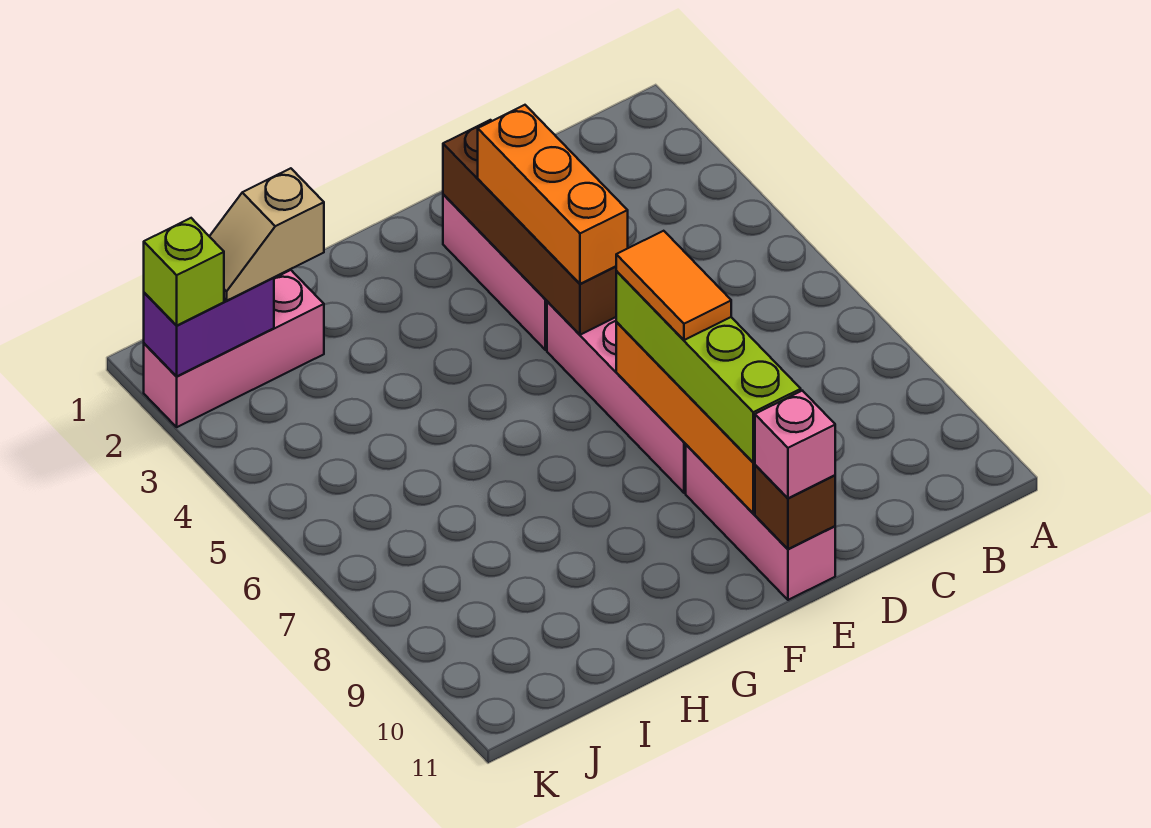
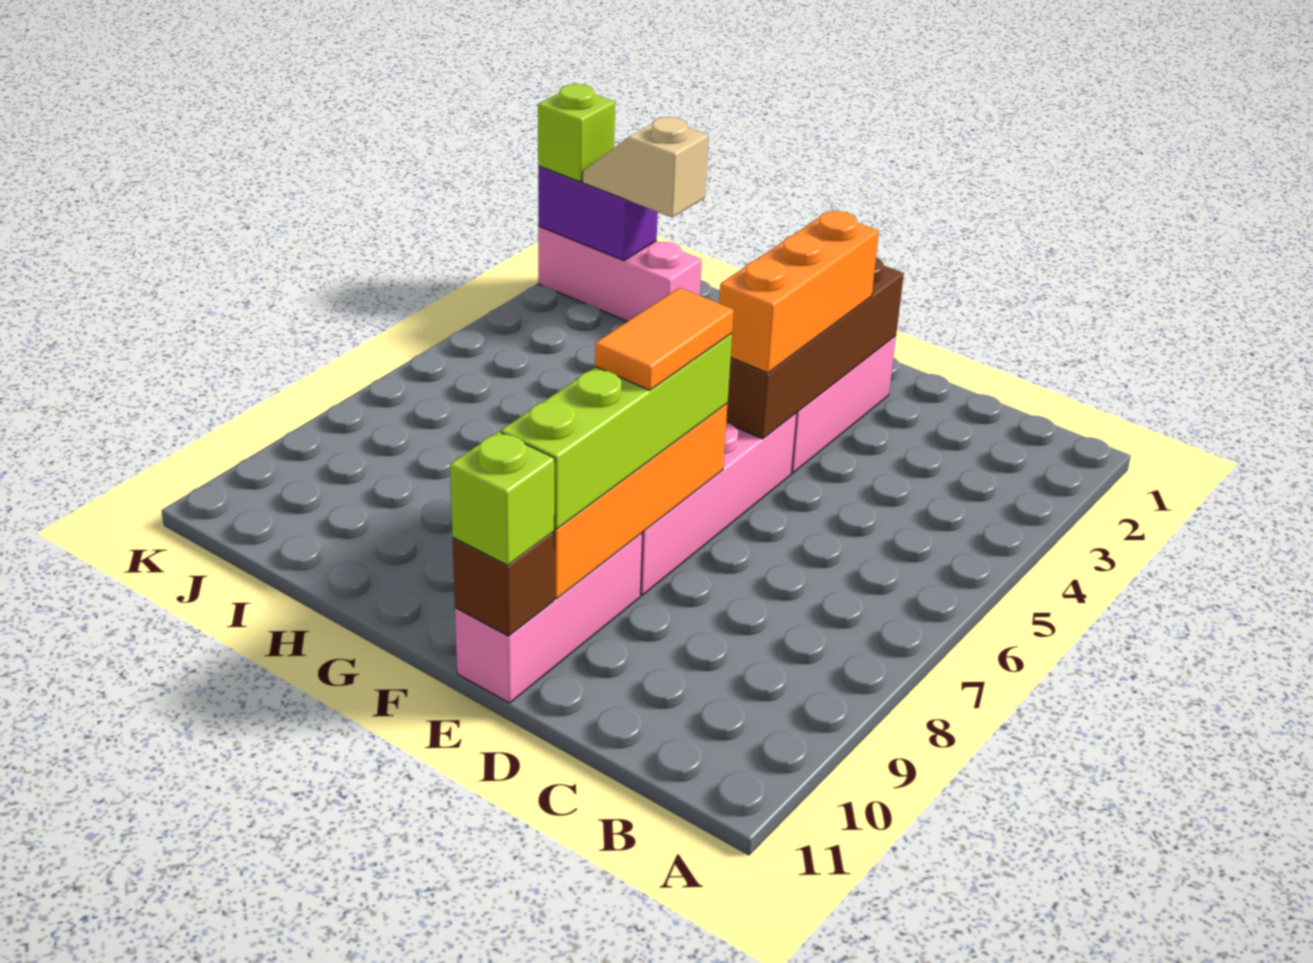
pink brick E11 level 3 -> lime brick E11 level 3

